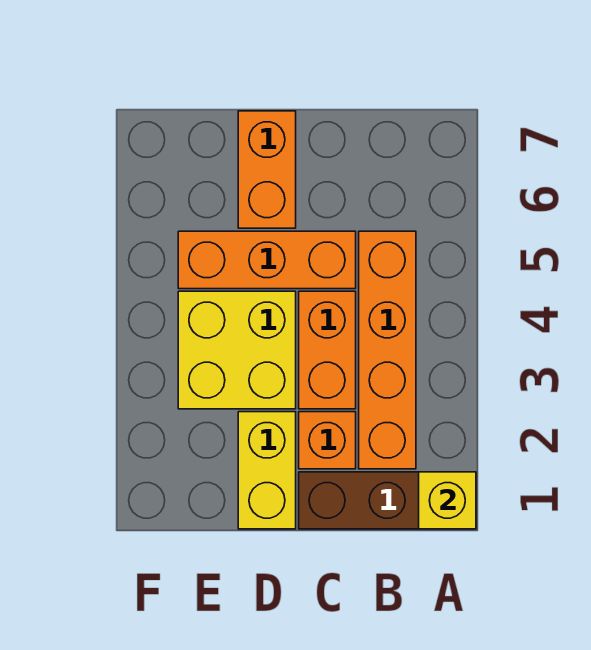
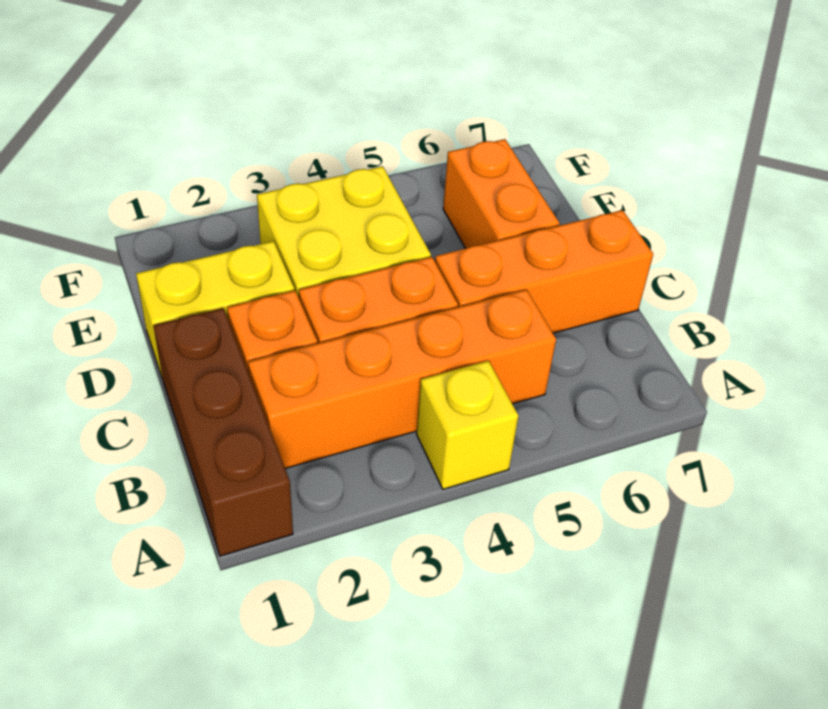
yellow brick A1 level 2 -> yellow brick A4 level 1
orange brick C5:E5 level 1 -> orange brick C5:C7 level 1
orange brick D6:D7 level 1 -> orange brick D6:E6 level 1

